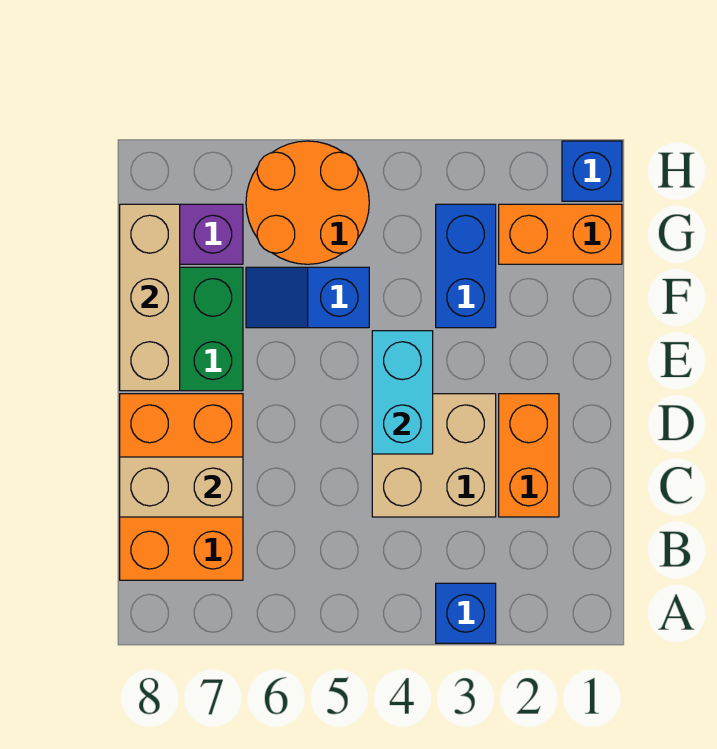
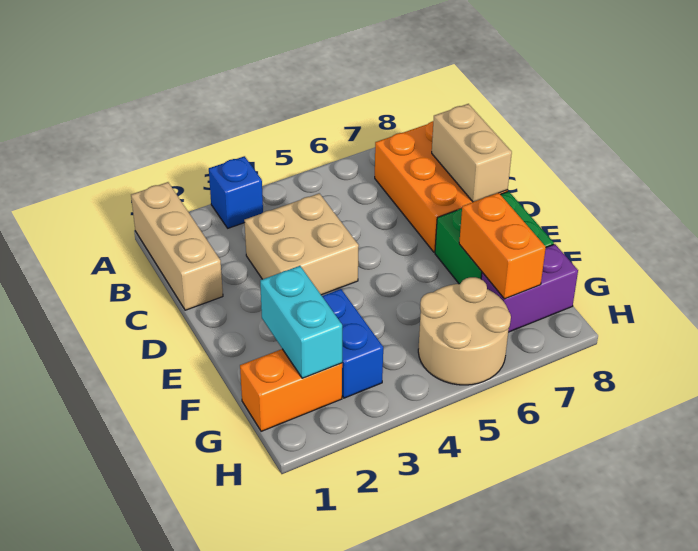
orange brick C2:D2 level 1 -> orange brick F7:G7 level 2
tan brick C7:C8 level 2 -> tan brick C8:D8 level 2
cyan brick D4:E4 level 2 -> cyan brick F2:G2 level 2
tan brick E8:G8 level 2 -> tan brick A1:C1 level 1
blue slope F5:F6 level 1 top 5 -> none
orange round brick G5:H6 level 1 -> tan round brick G5:H6 level 1
blue brick H1 level 1 -> none

